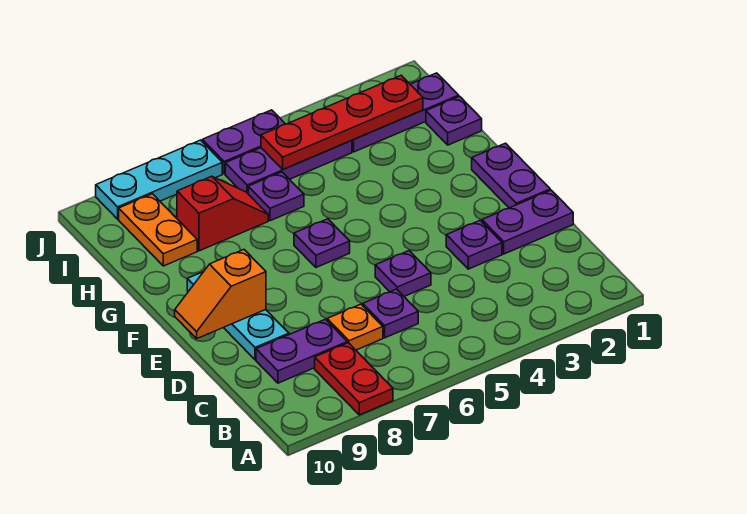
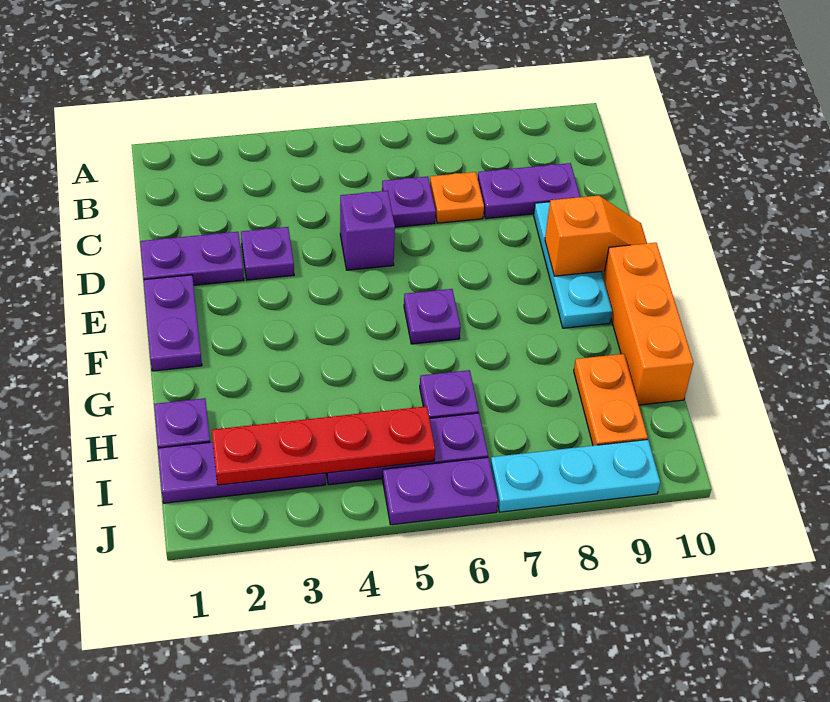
red plate A8:B8 level 1 -> none
purple plate D5 level 1 -> purple brick D5 level 1
none -> orange brick F10:H10 level 1
red slope H7:H8 level 1 top 8 -> none

